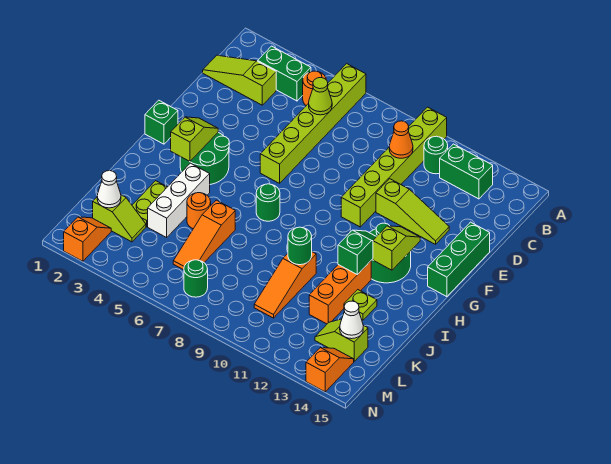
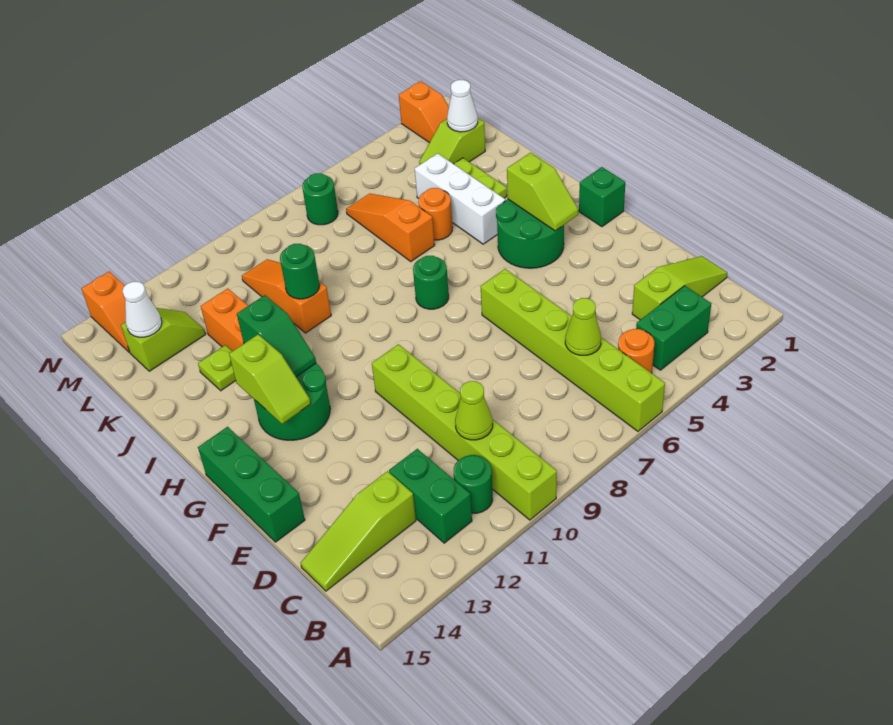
green brick B12:B13 level 1 -> green brick B12:C12 level 1
orange cone C10 level 2 -> lime cone C10 level 2
lime slope E11:E13 level 1 top 11 -> lime slope C13:C15 level 1 top 13

